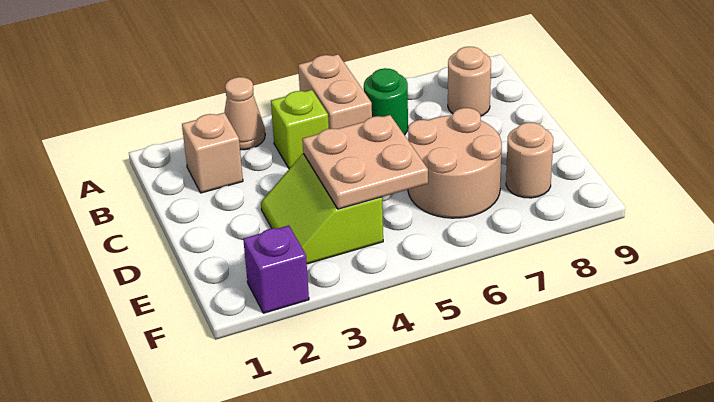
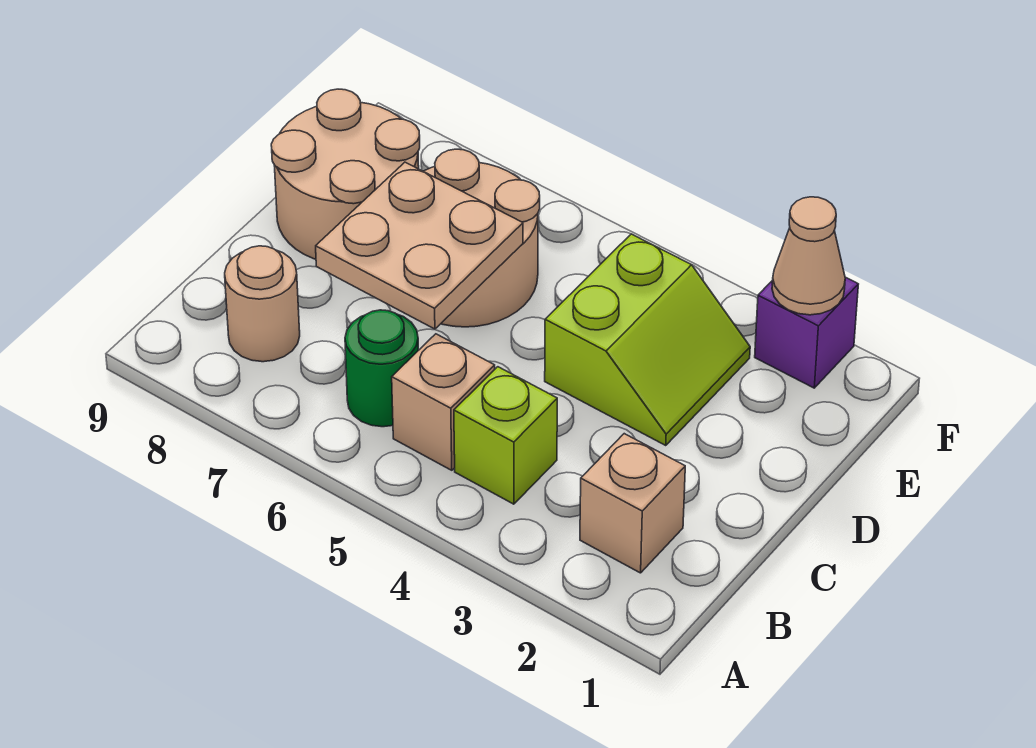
tan cone A3 level 1 -> tan cone F2 level 2
tan brick A5:B5 level 1 -> tan brick B5 level 1
tan plate D4:E5 level 2 -> tan plate C6:D7 level 2
tan round brick E8 level 1 -> tan round brick D8:E9 level 1

